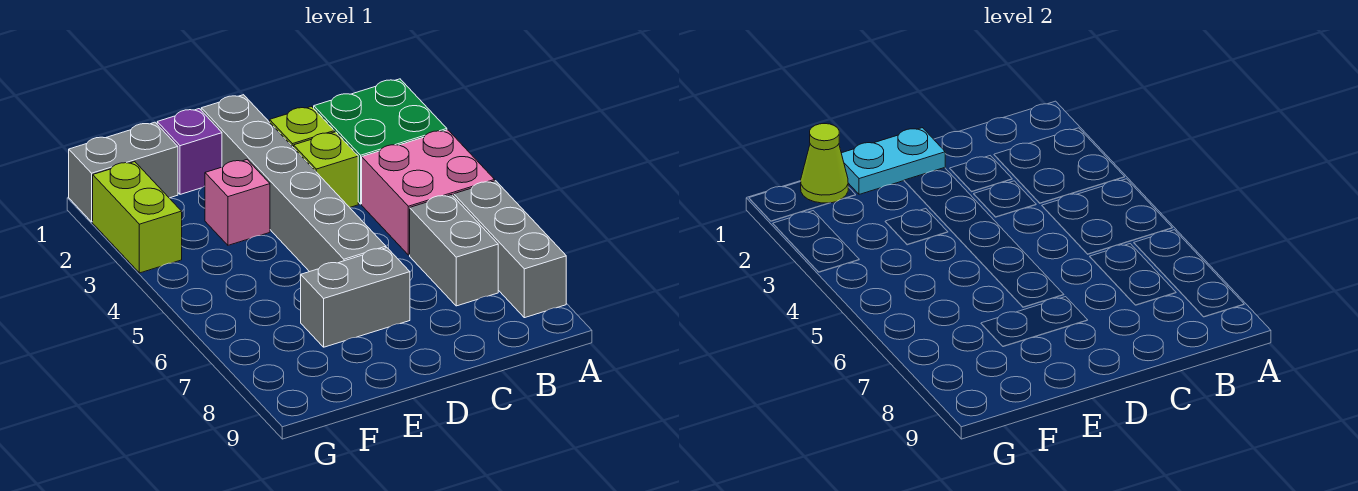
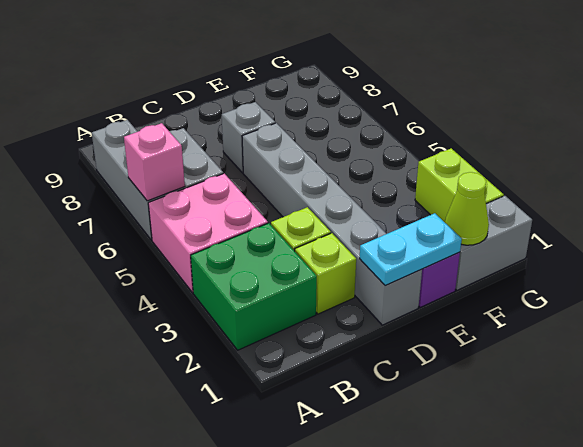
grey brick D7:E7 level 1 -> grey brick D7 level 1
pink brick E3 level 1 -> pink brick A6 level 2

